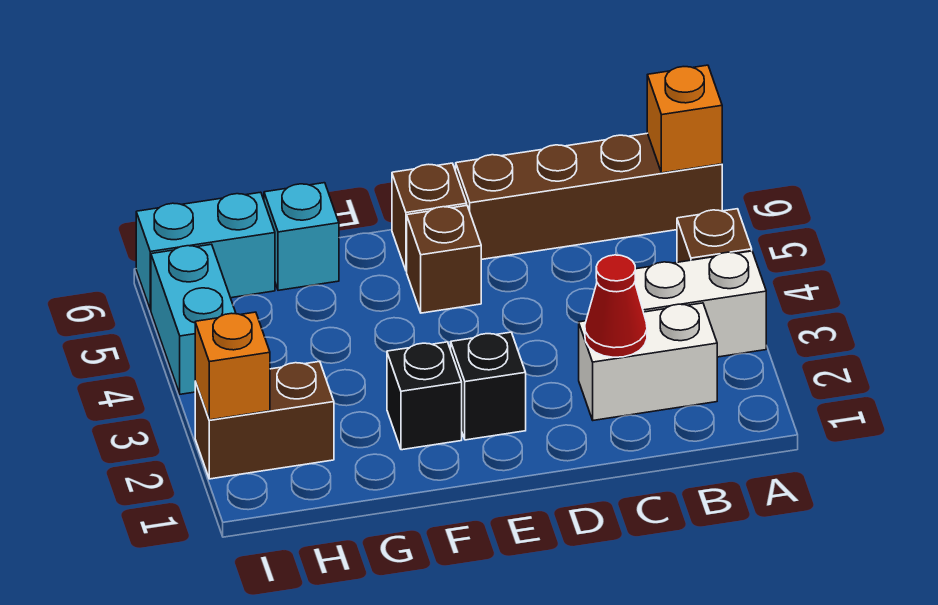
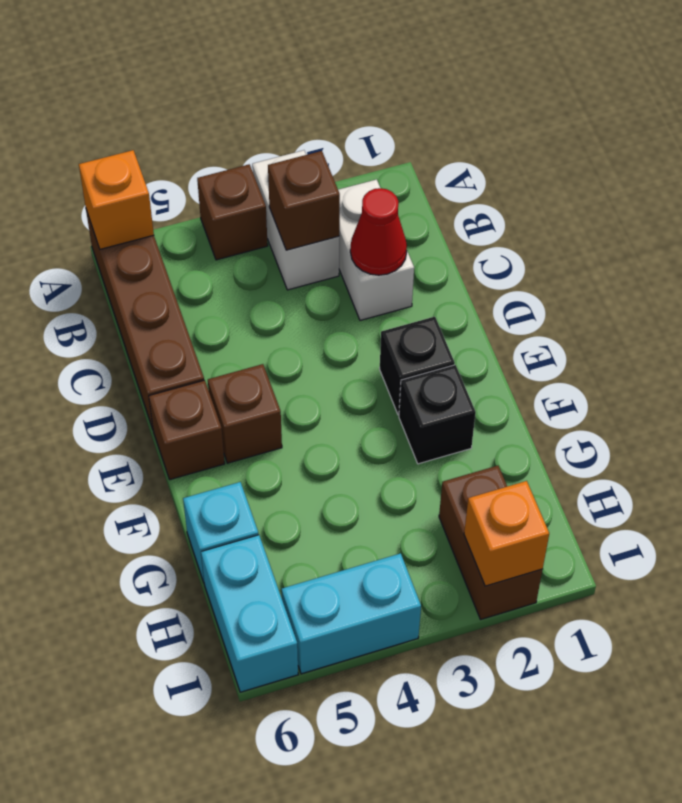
none -> brown brick B3 level 2

